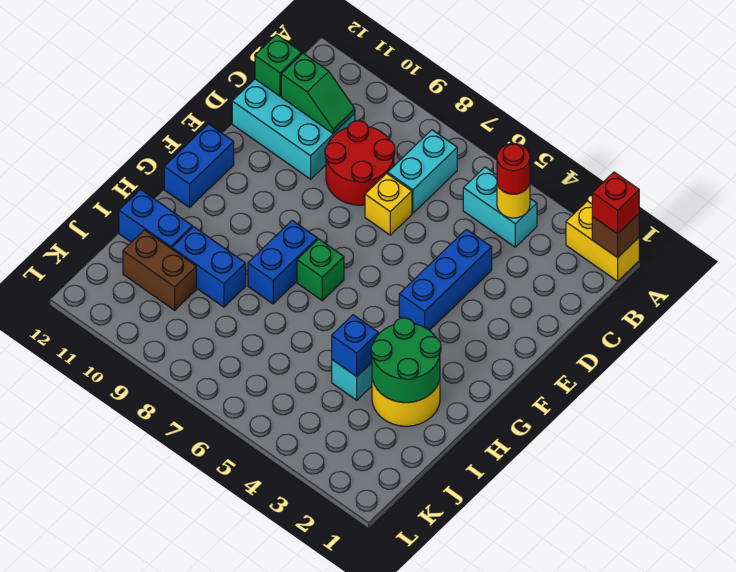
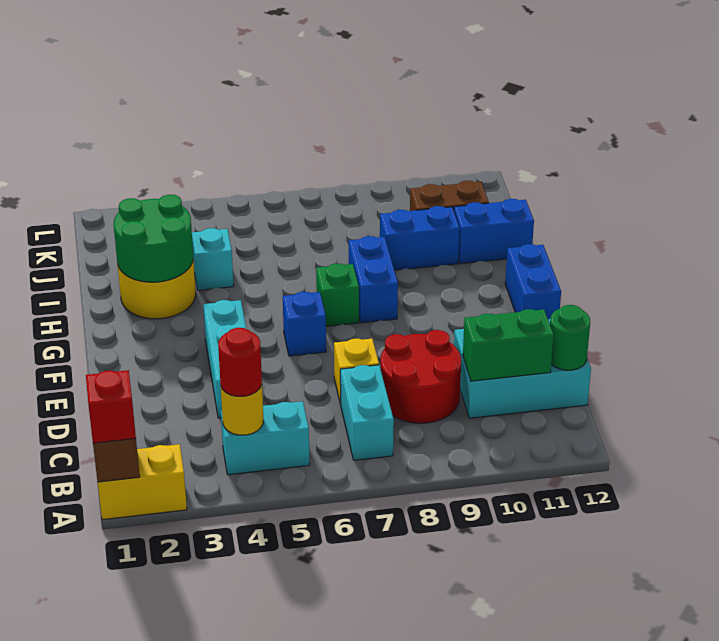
green slope C10:C11 level 2 top 11 -> green brick C10:C11 level 2
green brick C12 level 2 -> green round brick C12 level 2
blue brick D4:F4 level 1 -> cyan brick D4:F4 level 1
blue brick I4 level 2 -> blue brick F6 level 1

